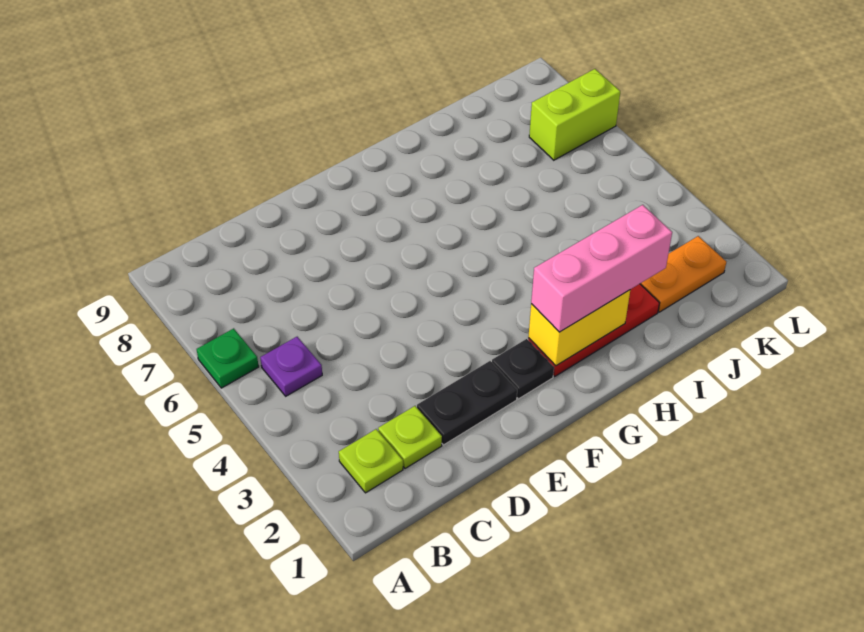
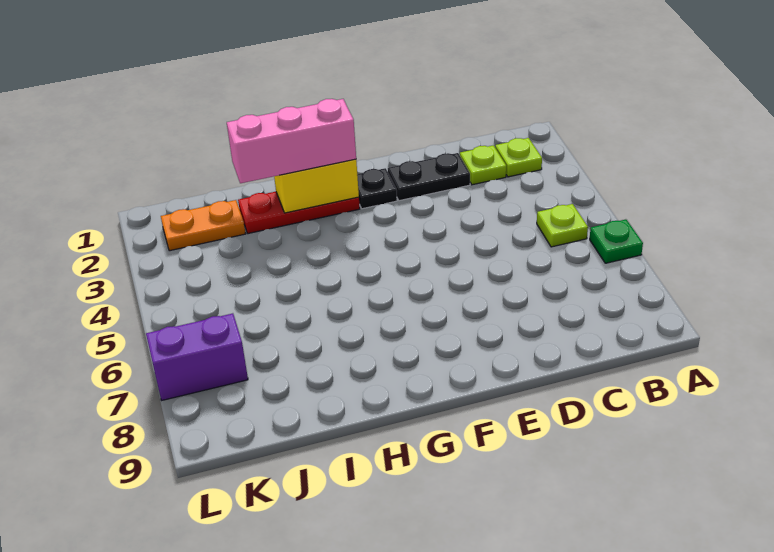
purple plate B5 level 1 -> lime plate B5 level 1
lime brick K7:L7 level 1 -> purple brick K7:L7 level 1

